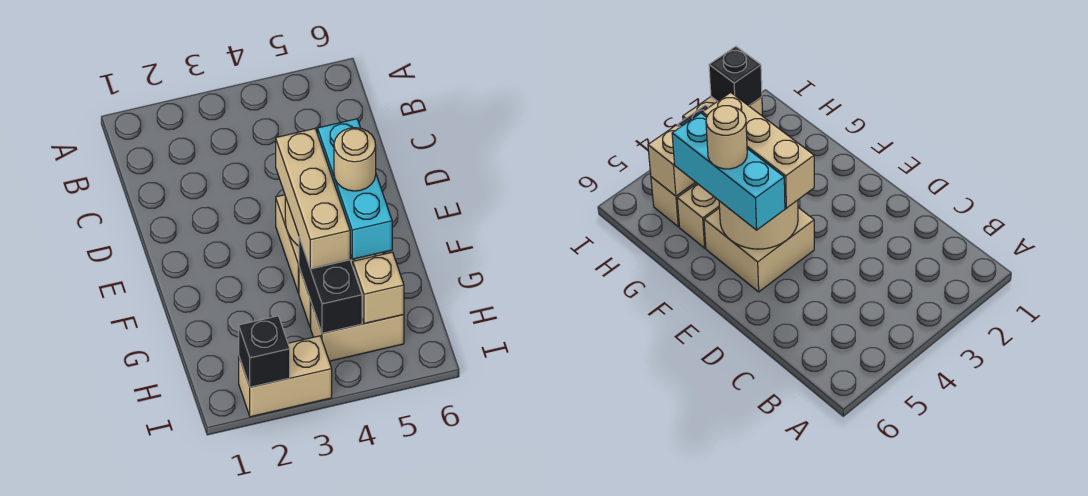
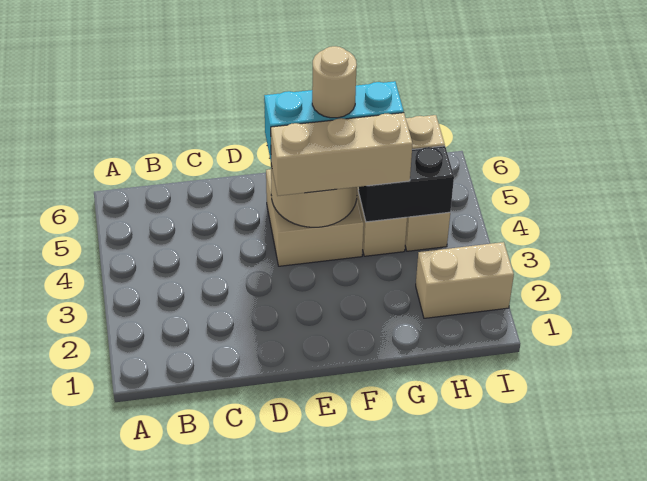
tan brick I2:I3 level 1 -> tan brick H2:I2 level 1
black brick I2 level 2 -> none

